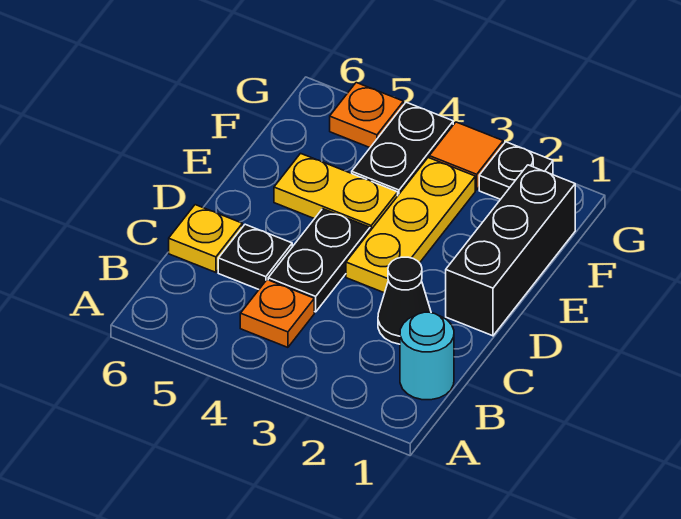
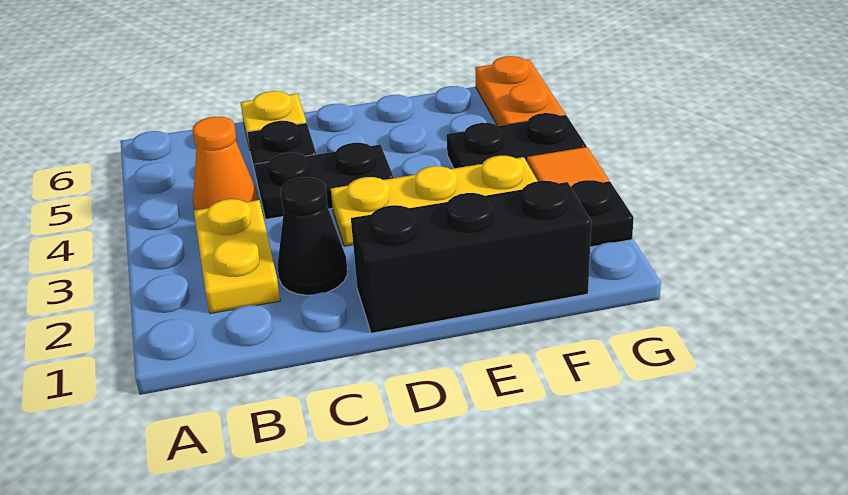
cyan round brick B1 level 1 -> none
orange plate B4 level 1 -> orange cone B4 level 1
yellow plate E4:E5 level 1 -> yellow plate B2:B3 level 1
orange plate G5 level 1 -> orange plate G5:G6 level 1

